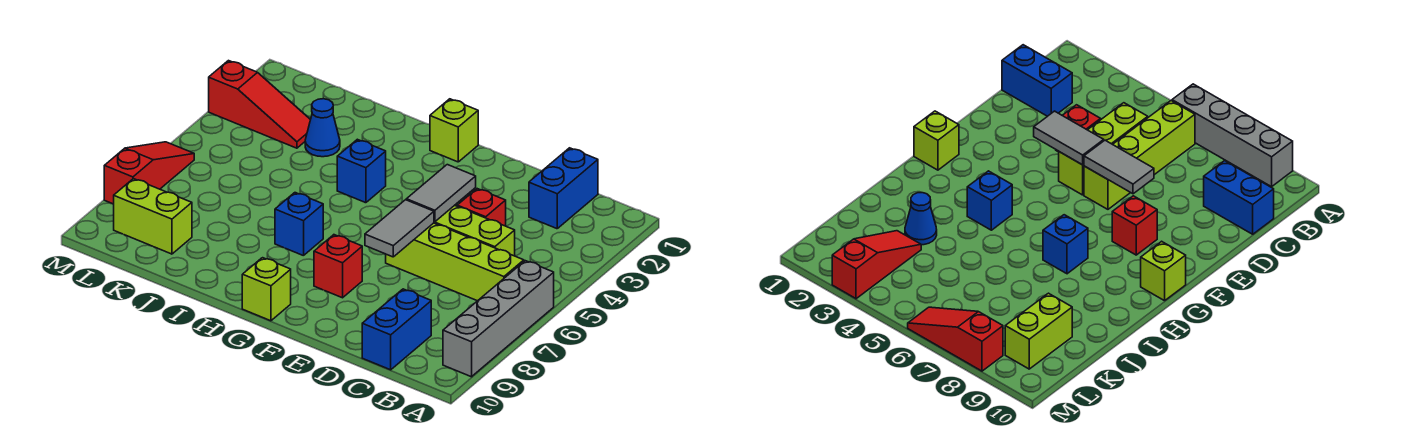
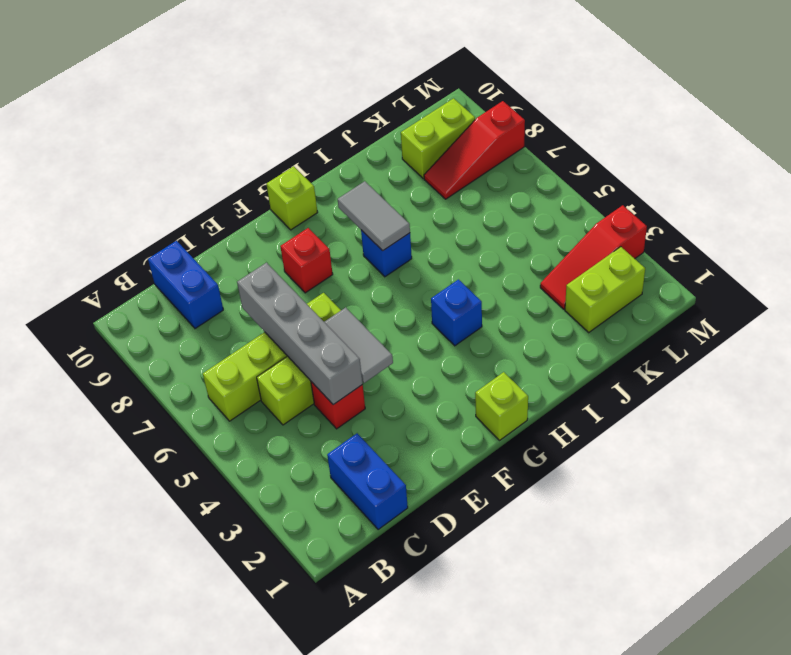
grey brick A6:A9 level 1 -> grey brick D4:D7 level 2
grey tile E6:E7 level 2 -> grey tile H7:H8 level 2
blue cone J3 level 1 -> none
none -> lime brick K2:L2 level 1
red slope M6:M8 level 1 top 8 -> red slope K8:M8 level 1 top M

